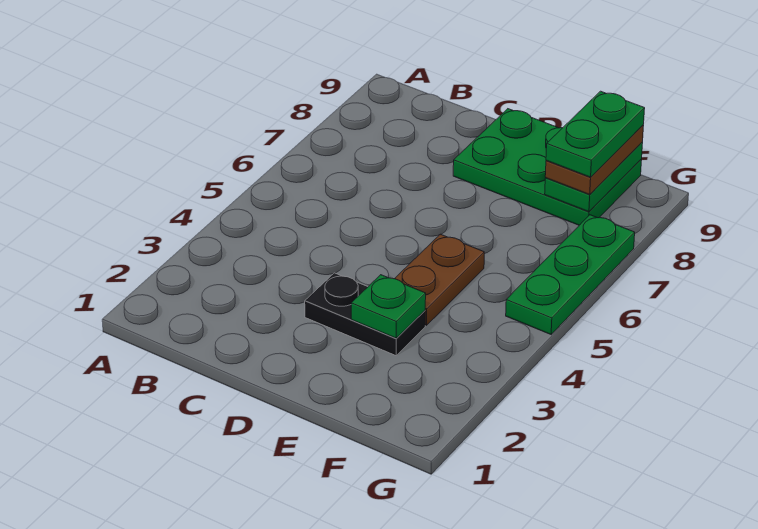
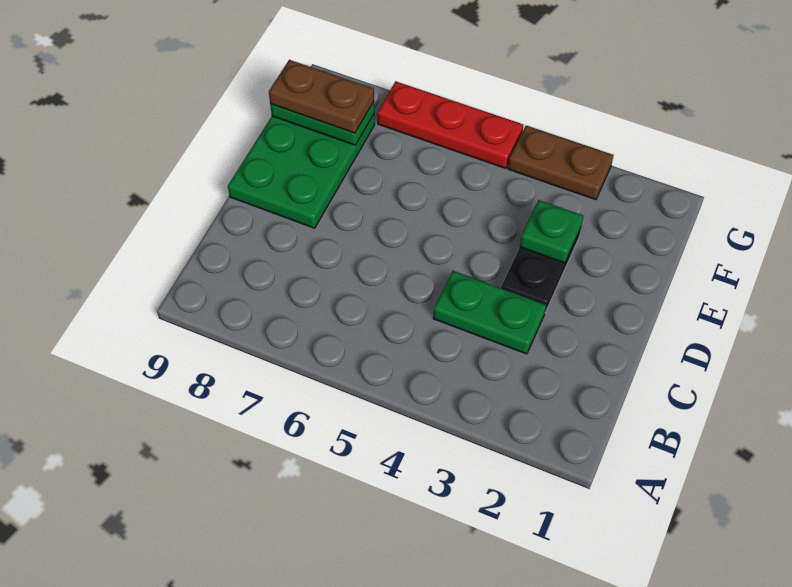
brown plate E4:E5 level 1 -> brown plate G3:G4 level 1
green plate F8:F9 level 4 -> green plate C3:C4 level 1
green plate G5:G7 level 1 -> red plate G5:G7 level 1

